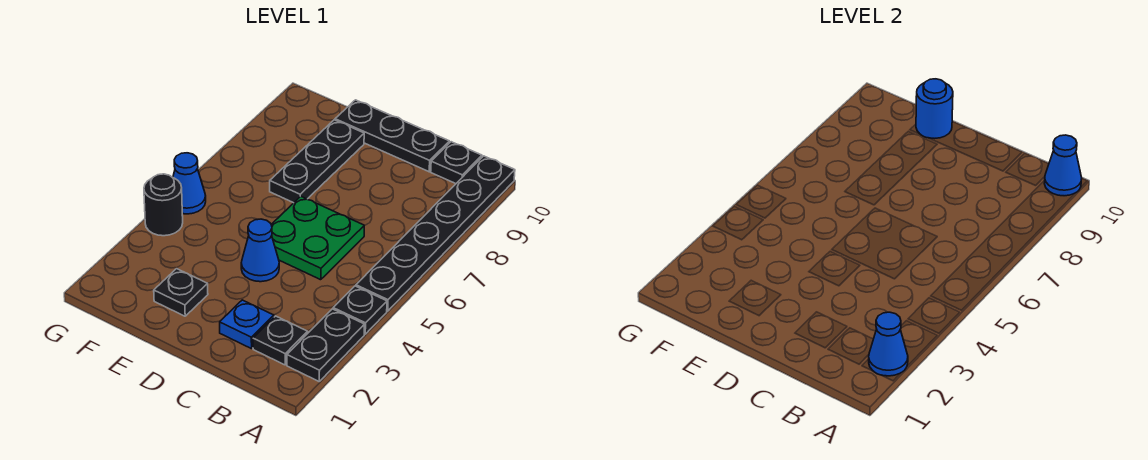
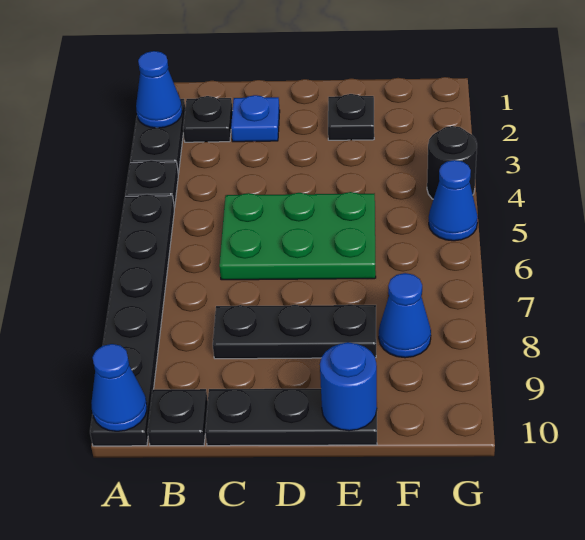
green plate C5:D6 level 1 -> green plate C5:E6 level 1
blue cone D4 level 1 -> blue cone F8 level 1
black plate E7:E9 level 1 -> black plate C8:E8 level 1

